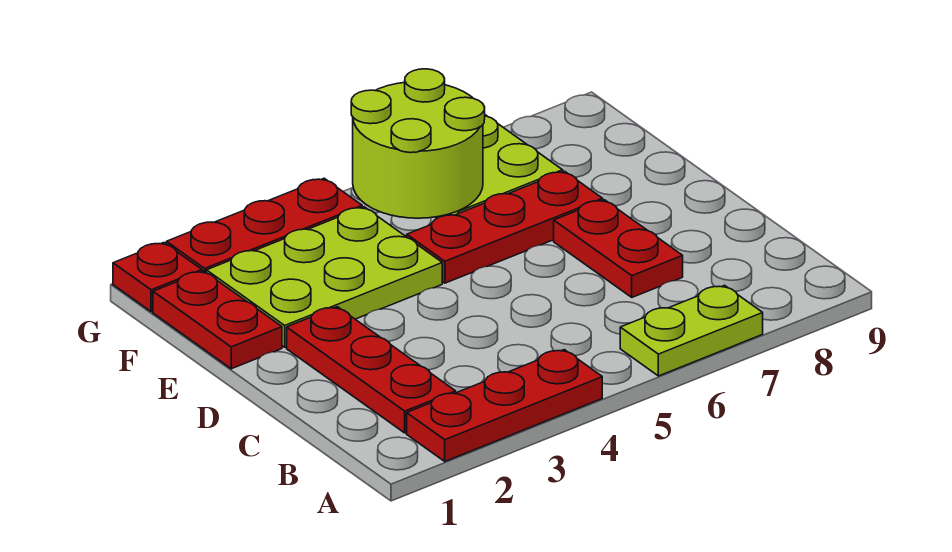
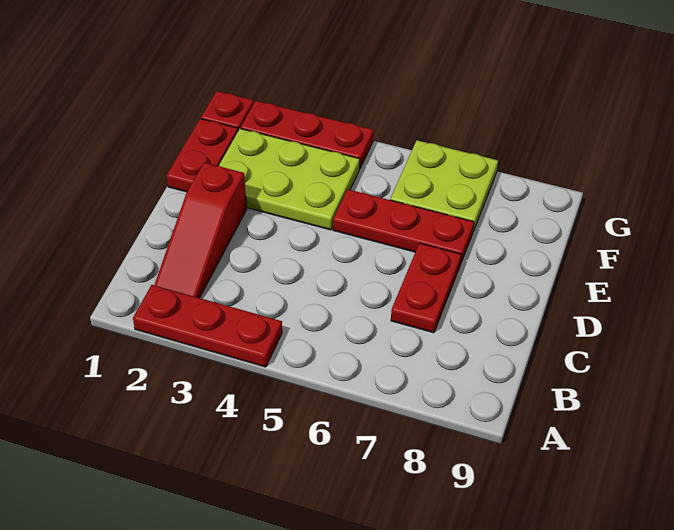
lime plate A6:A7 level 1 -> none
red plate B2:D2 level 1 -> red slope B2:D2 level 1 top D
lime round brick F5:G6 level 2 -> none

